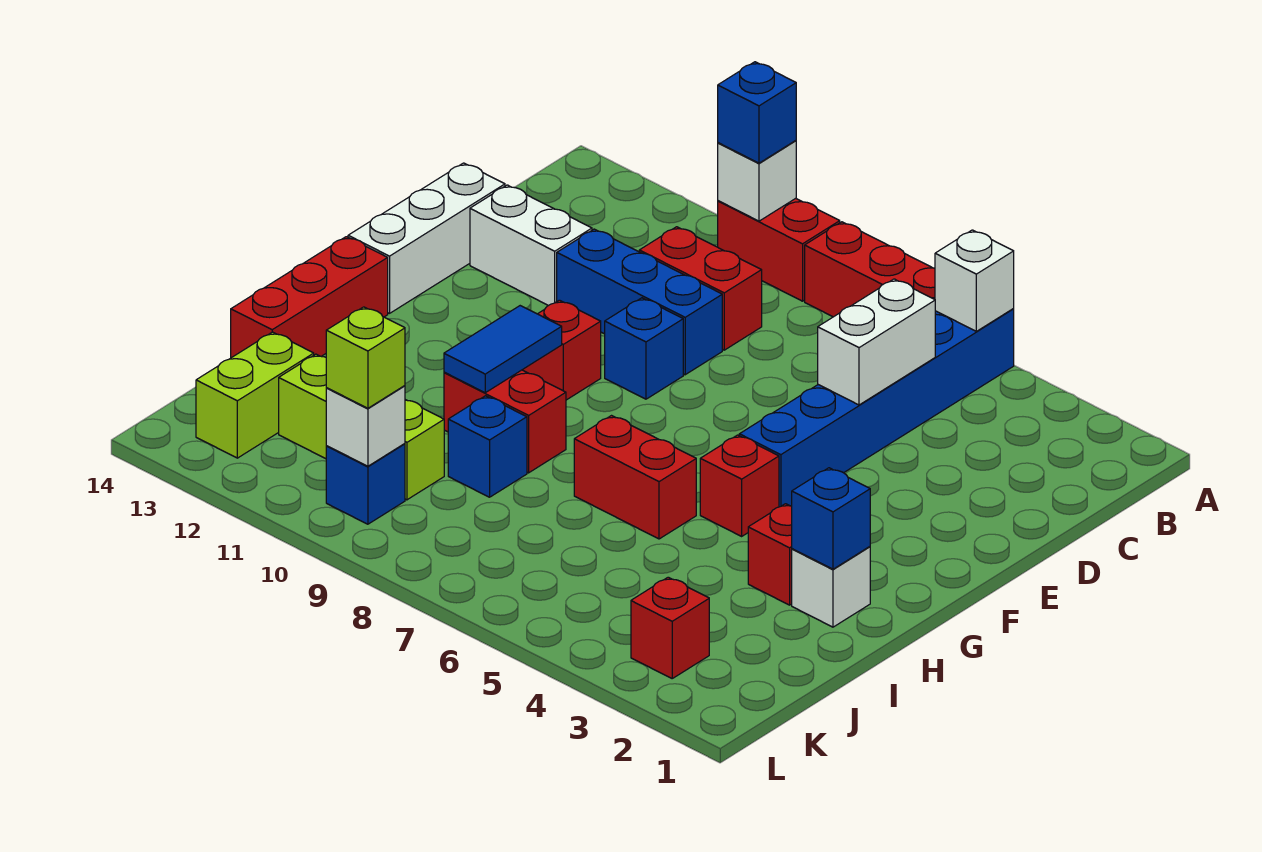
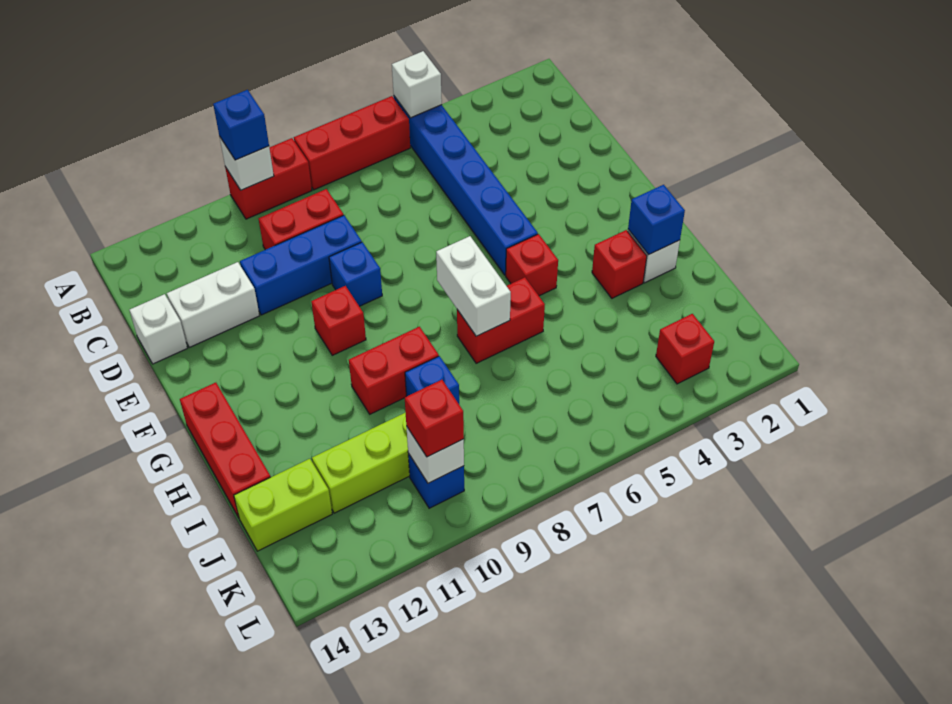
white brick C5:D5 level 2 -> white brick G7:H7 level 2
white brick D14:F14 level 1 -> white brick D14 level 1
blue tile G10:H10 level 2 -> none
lime brick J13:K13 level 1 -> lime brick J13:J14 level 1
lime brick K10 level 3 -> red brick K10 level 3

